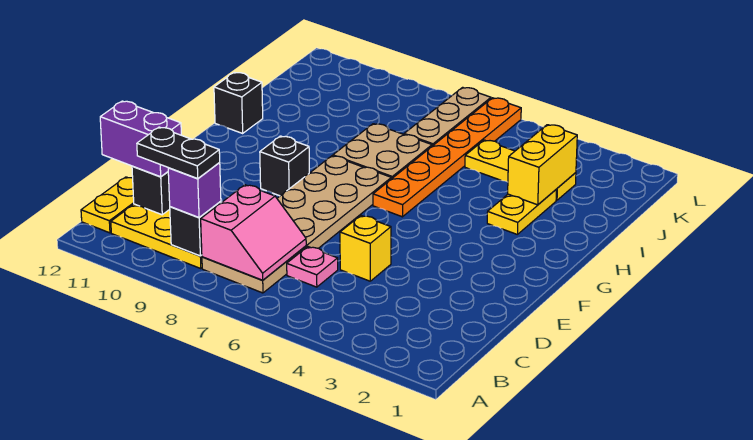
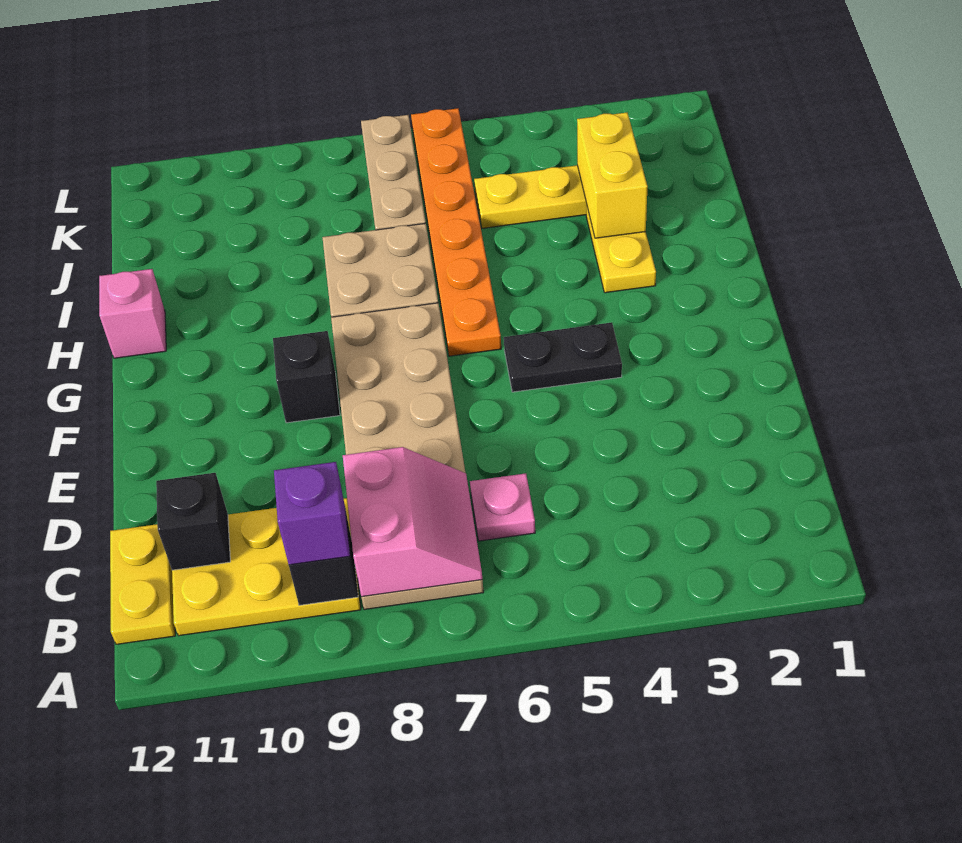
black plate B9:B10 level 4 -> black plate F4:F5 level 1
purple brick C11:C12 level 3 -> none
yellow brick D5 level 1 -> none
black brick H12 level 1 -> pink brick H12 level 1

